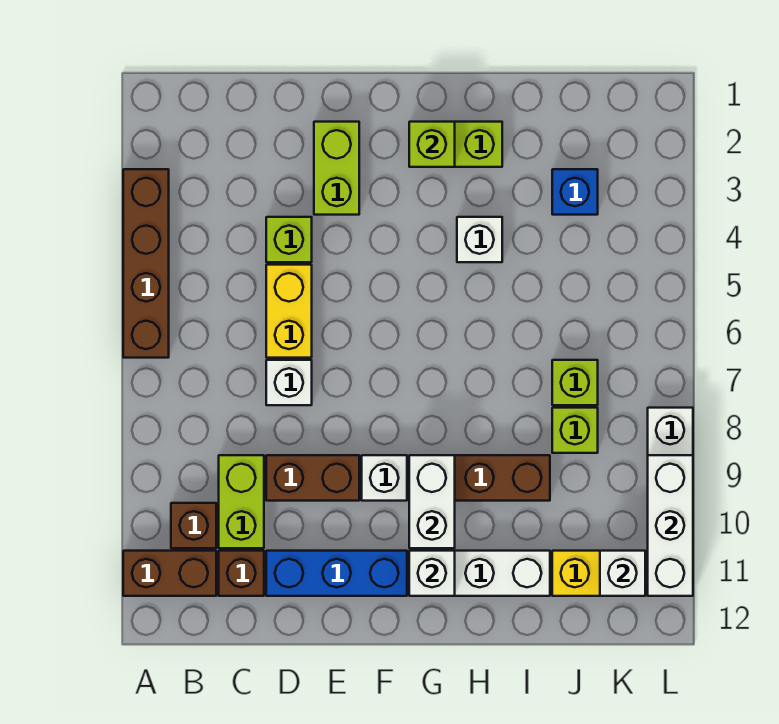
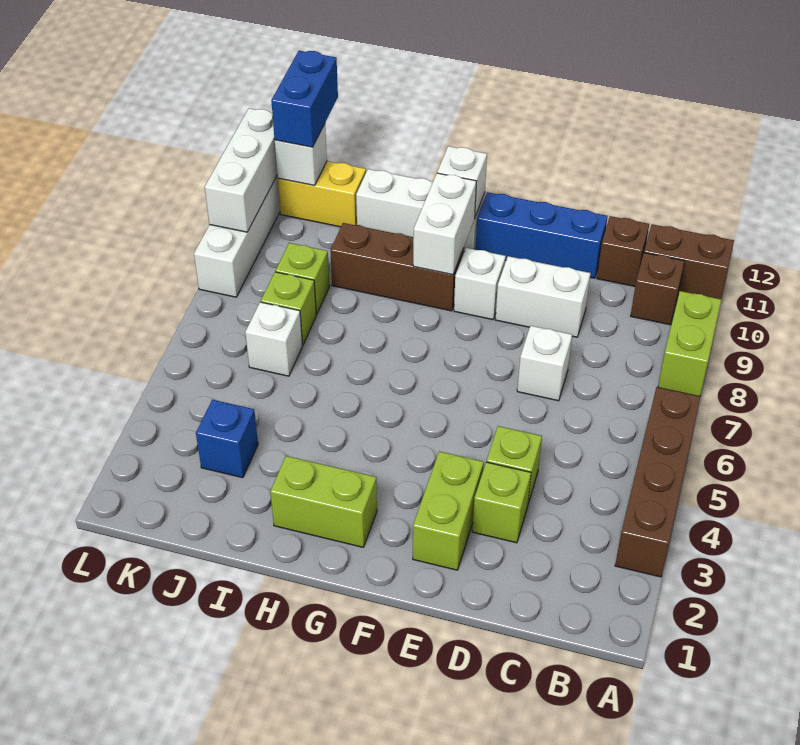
lime brick C9:C10 level 1 -> lime brick A8:A9 level 1
yellow brick D5:D6 level 1 -> none
brown brick D9:E9 level 1 -> white brick D9:E9 level 1
lime brick G2 level 2 -> lime brick D3 level 1
white brick H4 level 1 -> white brick J6 level 1
none -> blue brick K11:K12 level 3

